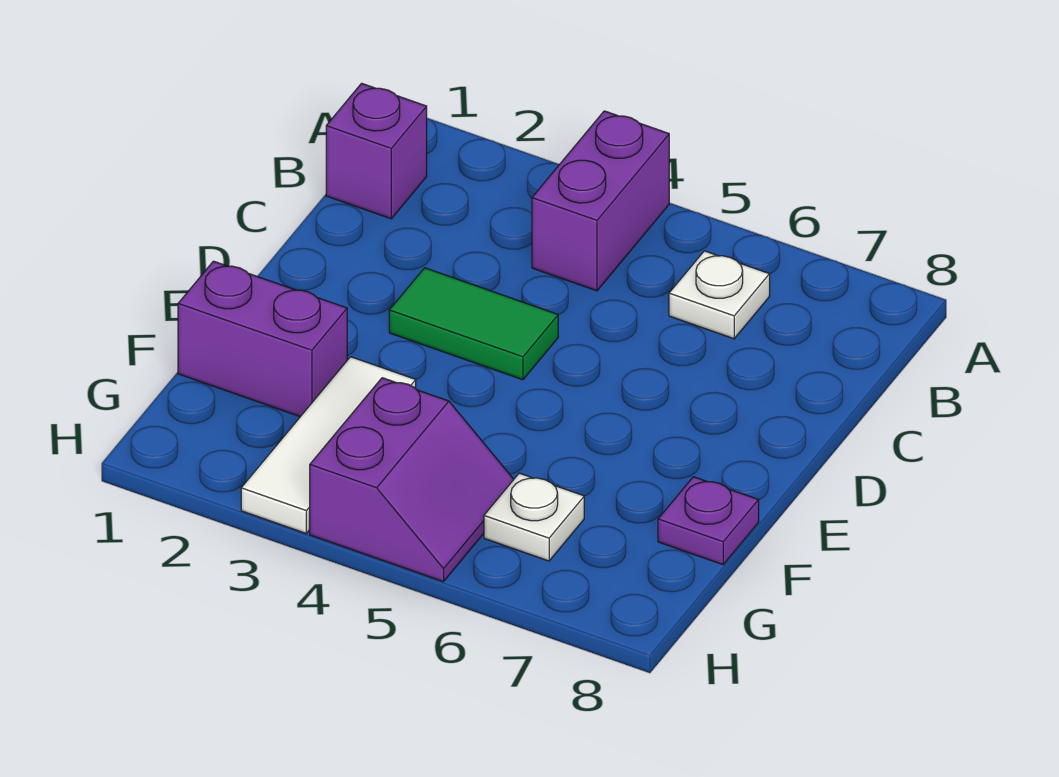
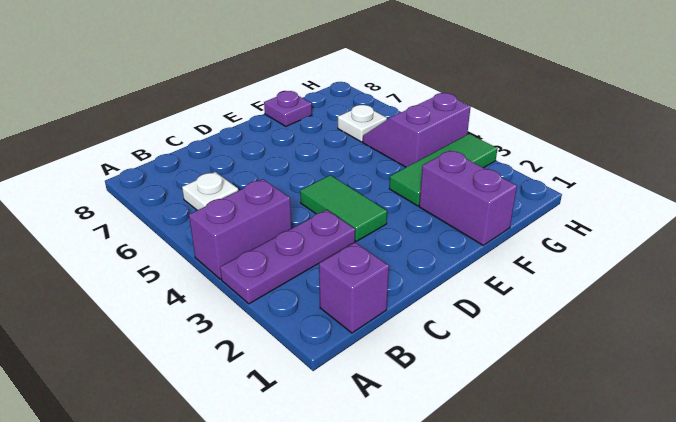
none -> purple plate A3:C3 level 1
white tile F3:H3 level 1 -> green tile F3:H3 level 1

